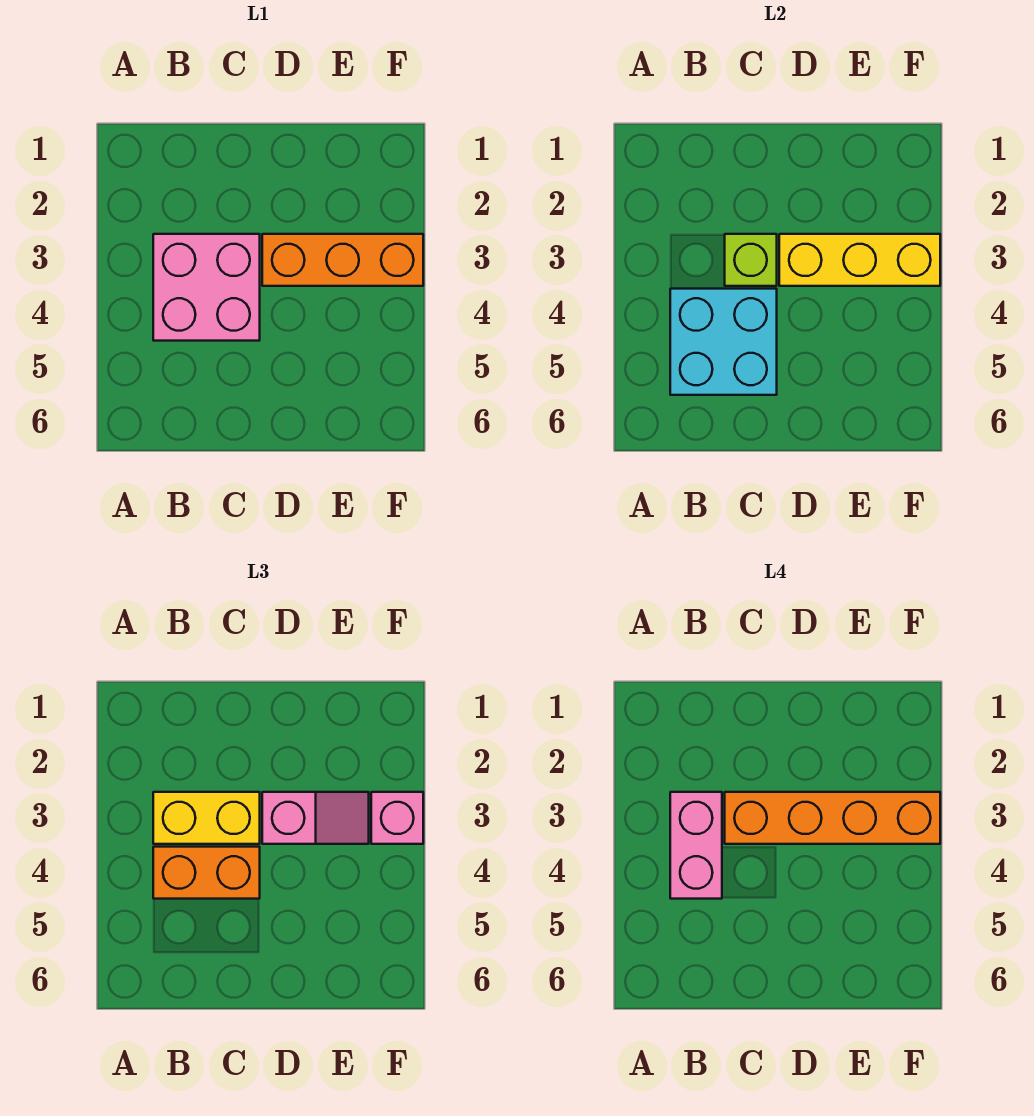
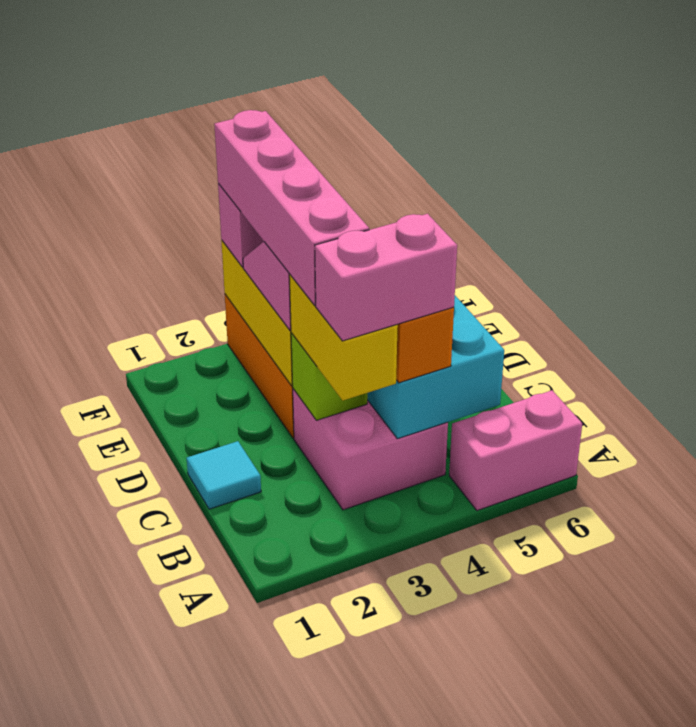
none -> pink brick A5:A6 level 1
none -> cyan tile C1 level 1
orange brick C3:F3 level 4 -> pink brick C3:F3 level 4

